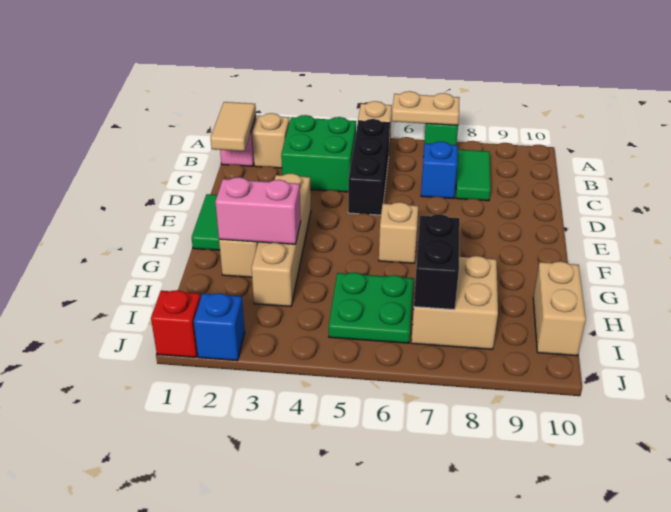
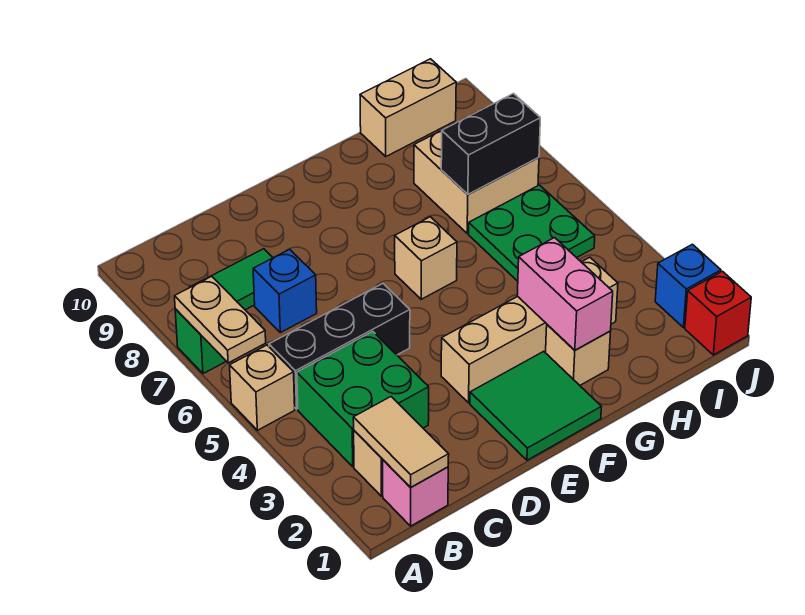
tan tile B1:C1 level 2 -> tan tile B1:B2 level 2

